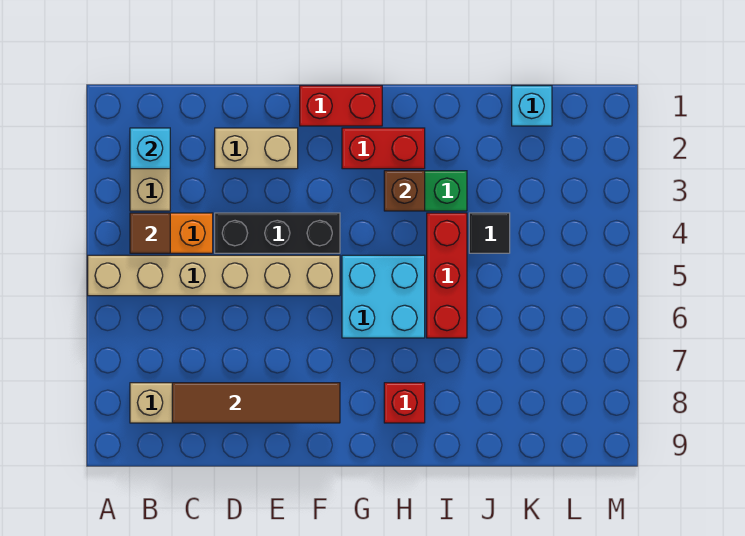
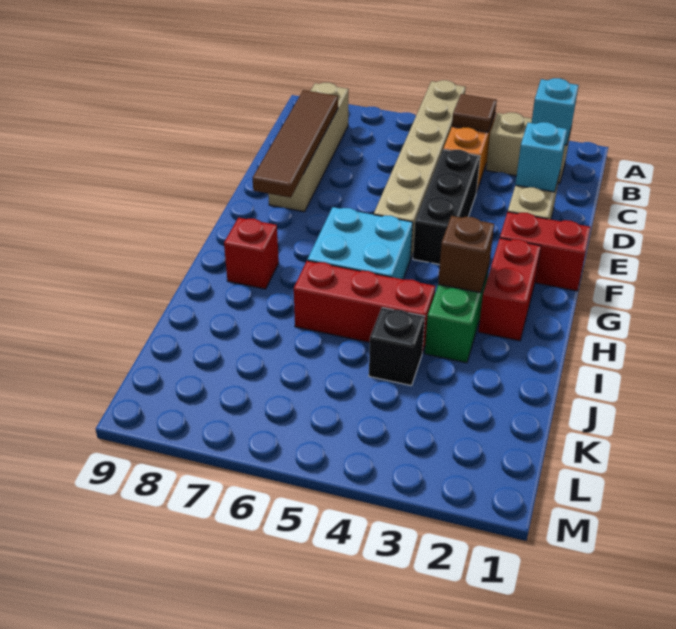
red brick F1:G1 level 1 -> red brick F1:F2 level 1
black tile J4 level 1 -> black brick J4 level 1
cyan brick K1 level 1 -> cyan brick D2 level 2

